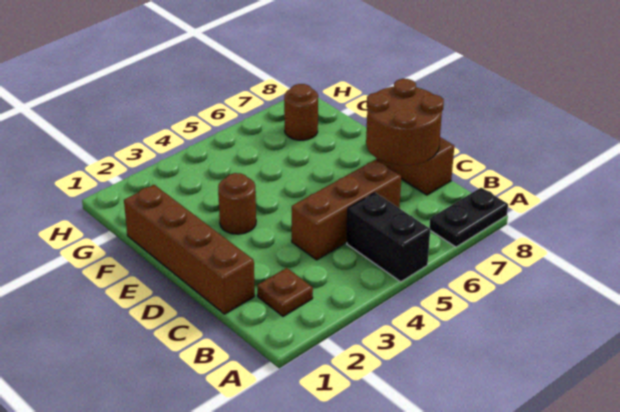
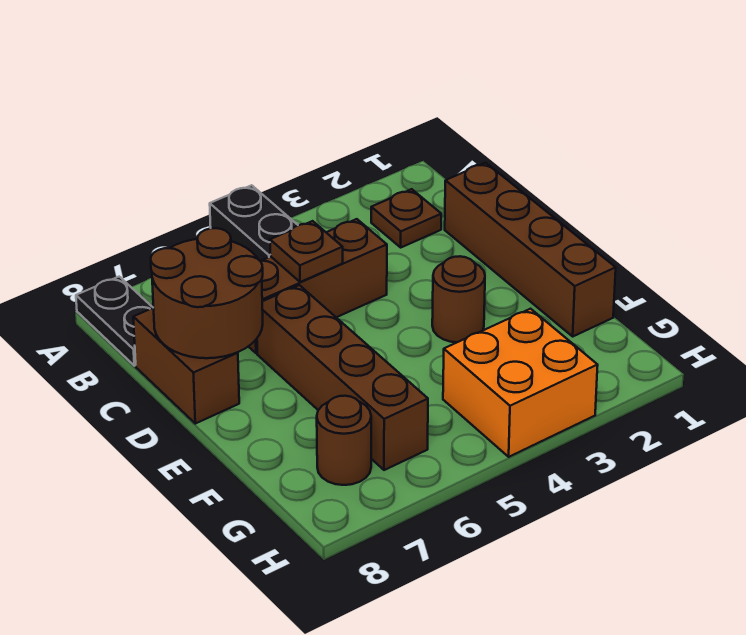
black plate A7:A8 level 1 -> black plate A8:B8 level 1
none -> brown plate C5 level 2
none -> brown brick D6:G6 level 1
none -> orange brick G3:H4 level 1

